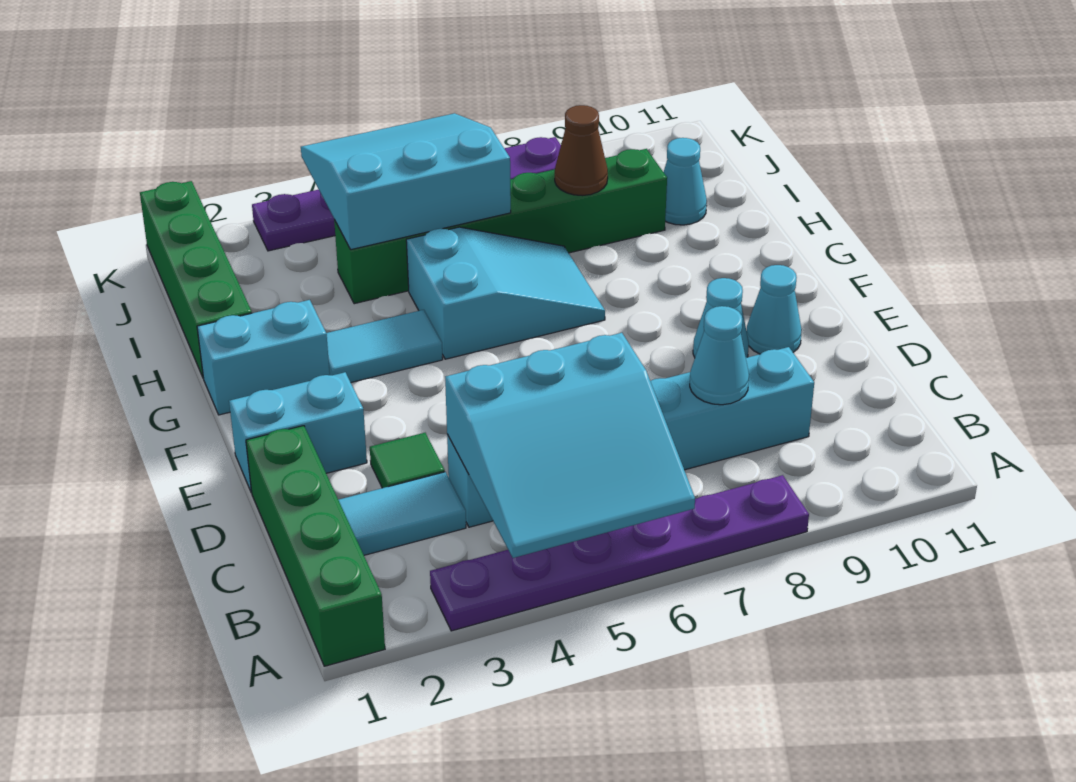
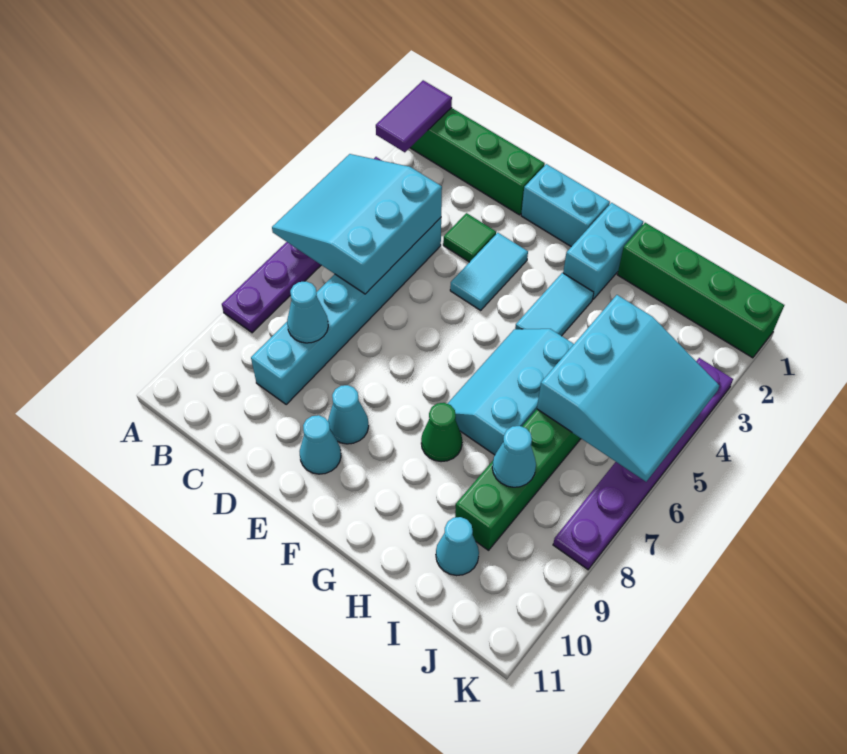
none -> purple tile A1:A2 level 2
cyan tile C2:C3 level 1 -> cyan tile E3:E4 level 1
cyan brick E1:E2 level 1 -> cyan brick E1:F1 level 1
cyan slope G5:H7 level 1 top 5 -> cyan slope G5:H7 level 1 top H
none -> green cone G8 level 1
brown cone I8 level 2 -> cyan cone I8 level 2

